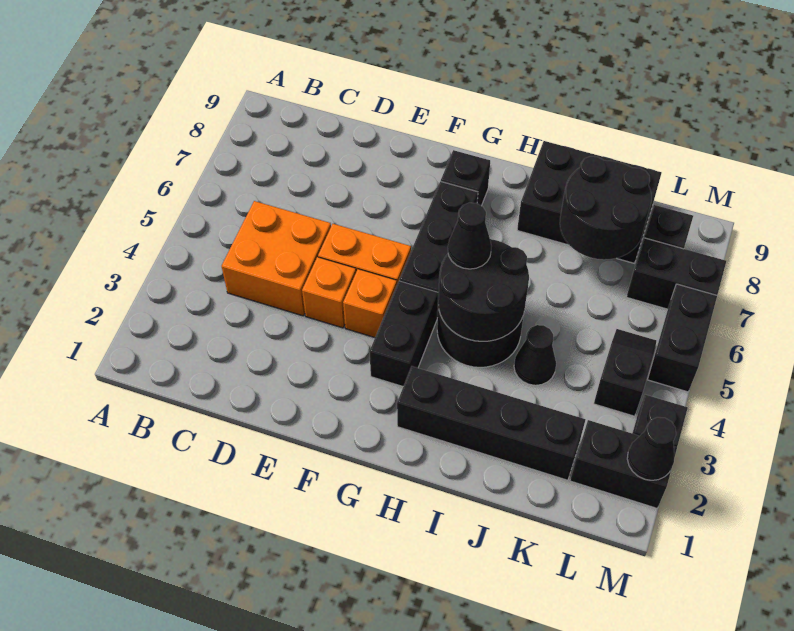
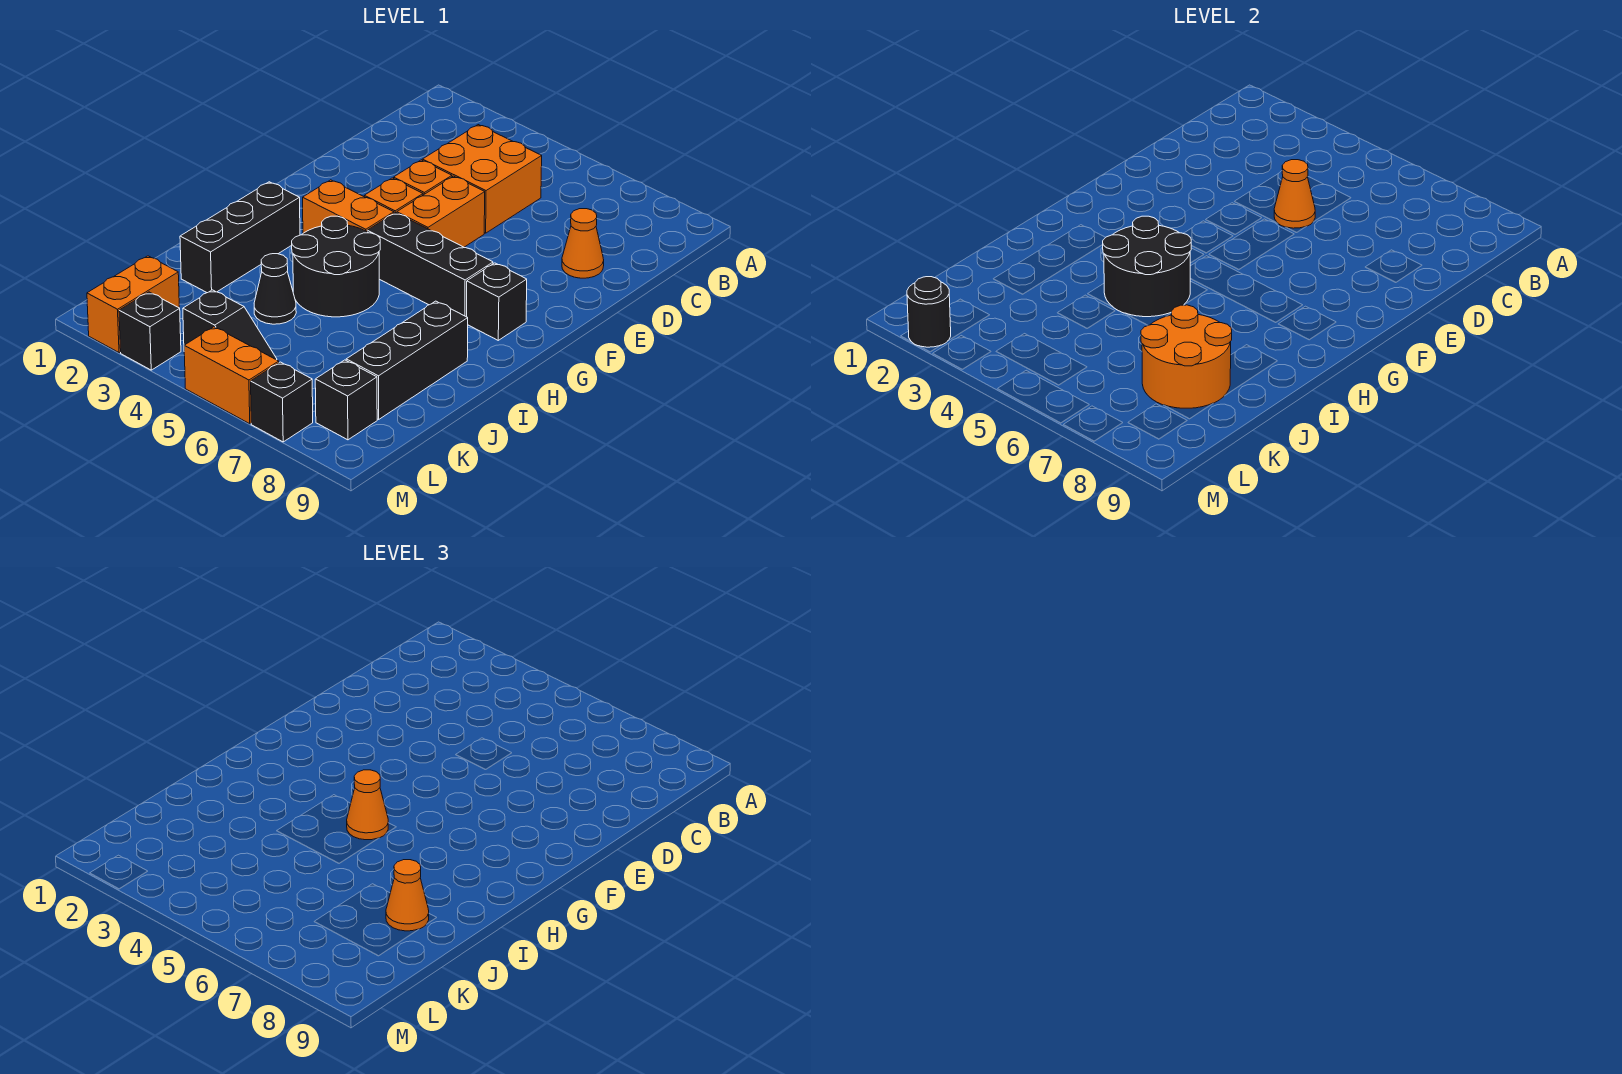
none -> orange cone D5 level 2
none -> orange cone D8 level 1
black brick G3:G4 level 1 -> orange brick G3:G4 level 1
black brick H2:K2 level 1 -> black brick H2:J2 level 1
black cone H5 level 3 -> orange cone H5 level 3
black brick I8:K9 level 1 -> black brick I8:K8 level 1
black round brick J7:K8 level 2 -> orange round brick J7:K8 level 2
none -> orange cone J8 level 3
black brick L2:M2 level 1 -> orange brick L2:M2 level 1
black brick L7:M7 level 1 -> black brick M7 level 1
black cone M2 level 2 -> black round brick M2 level 2
black brick M5:M6 level 1 -> orange brick M5:M6 level 1

